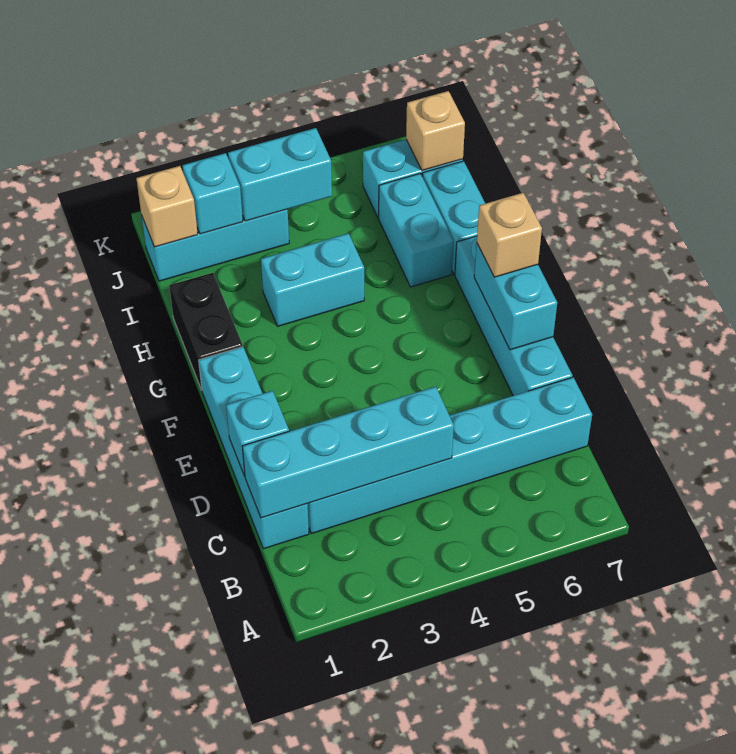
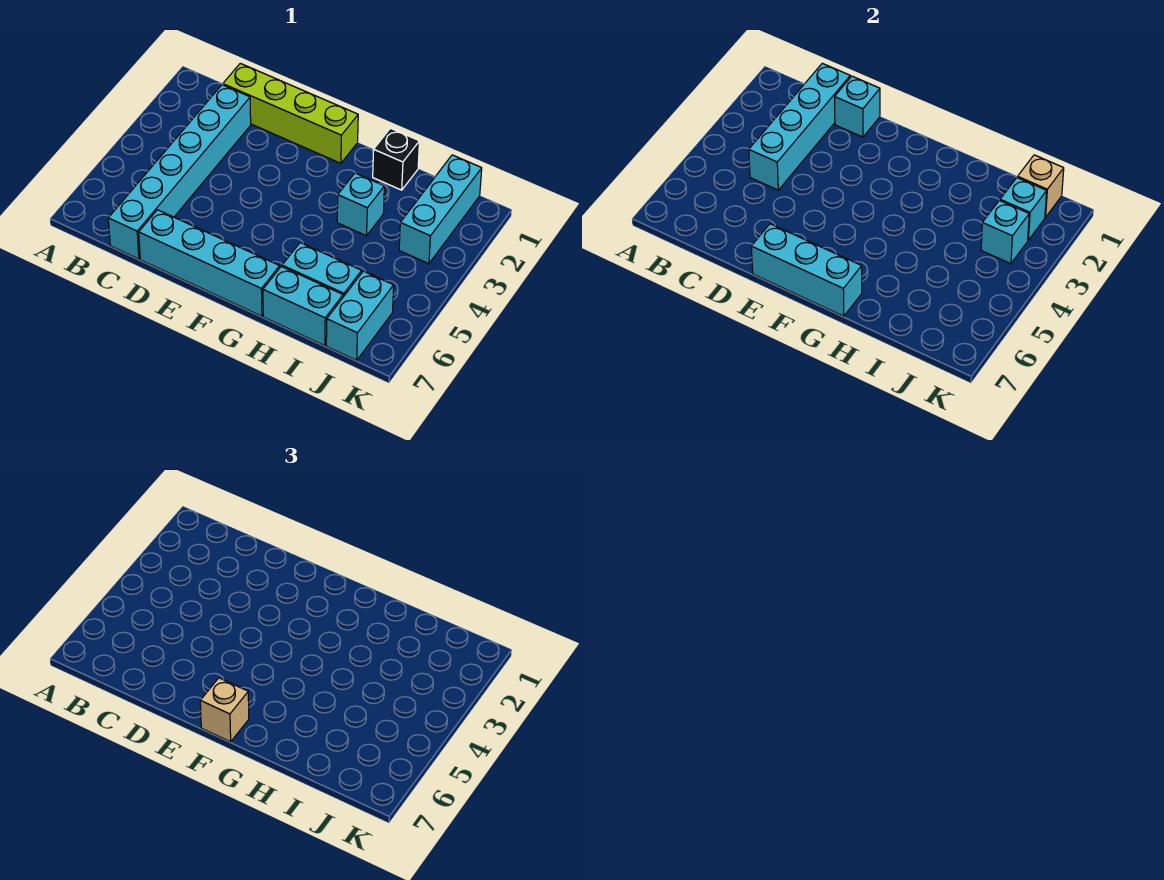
cyan brick C1:F1 level 1 -> lime brick C1:F1 level 1
cyan brick E7:F7 level 2 -> cyan brick E7:G7 level 2
black brick G1:H1 level 1 -> black brick H1 level 1
cyan brick H3:H4 level 1 -> cyan brick H3 level 1
cyan brick J3:J4 level 2 -> cyan brick J3 level 2
tan brick J7 level 2 -> none

